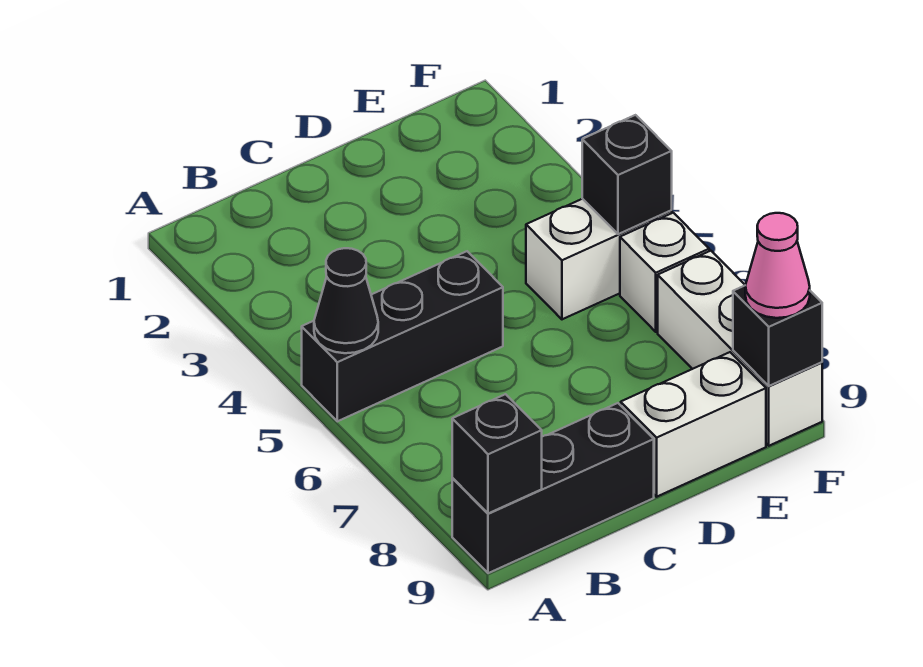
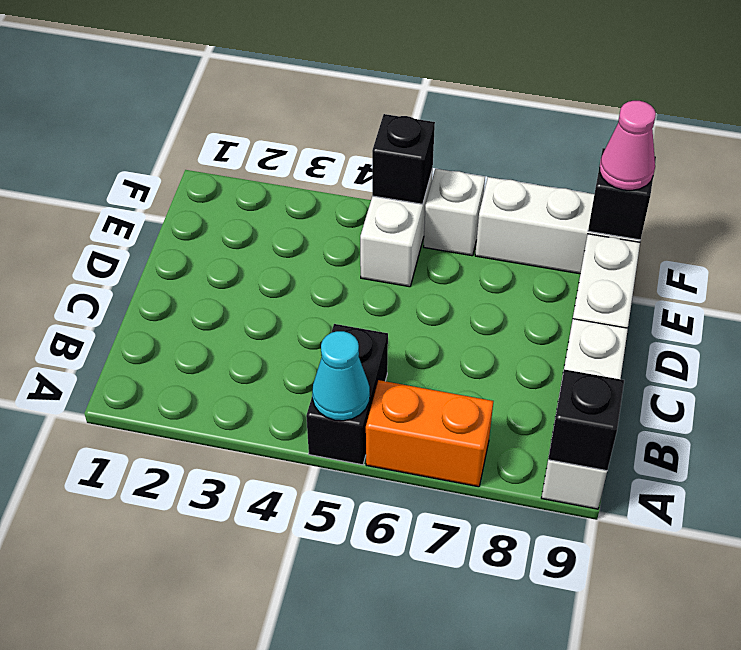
black brick A5:C5 level 1 -> black brick A5:B5 level 1
black cone A5 level 2 -> cyan cone A5 level 2
none -> orange brick A6:A7 level 1
black brick A9:C9 level 1 -> white brick A9:C9 level 1

